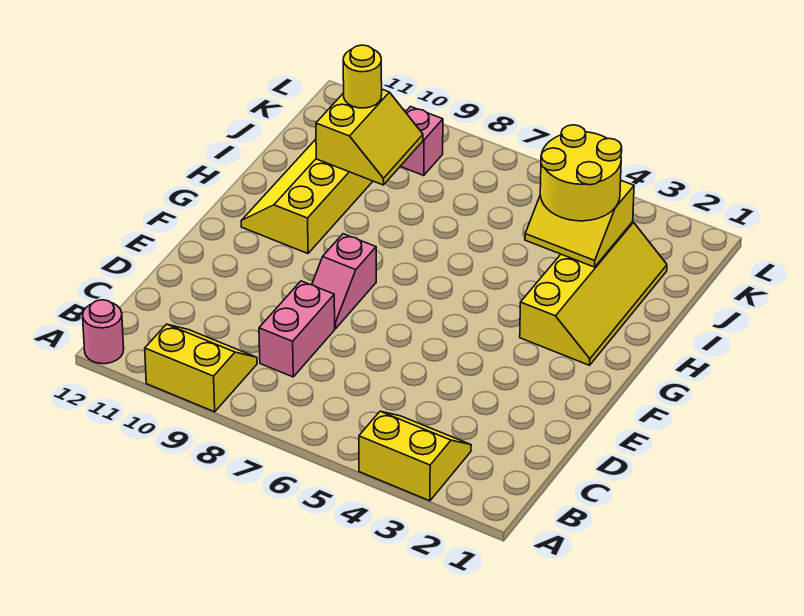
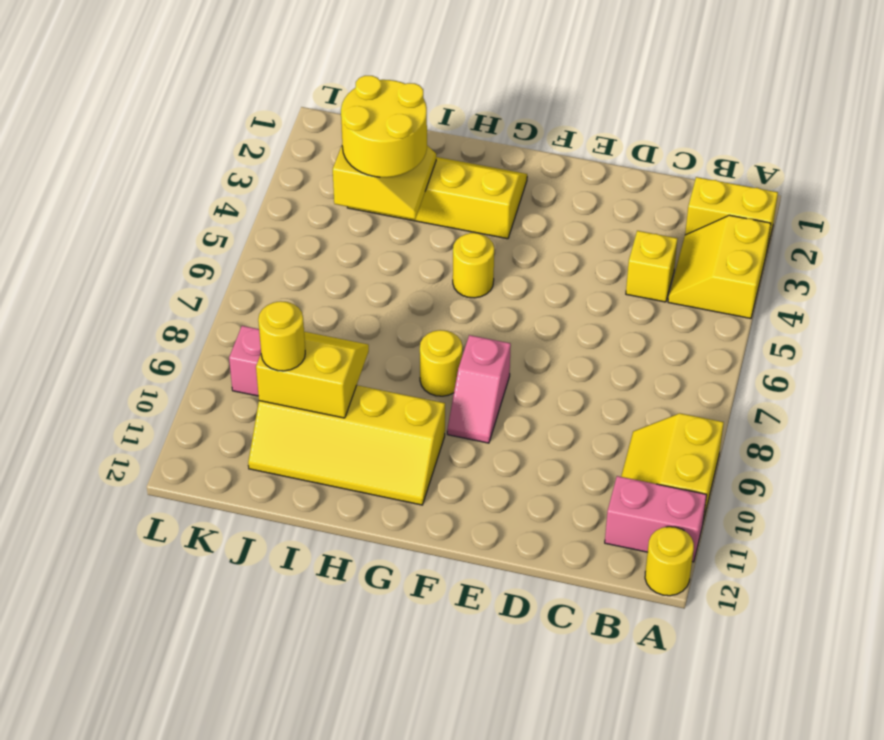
none -> yellow brick A2:B2 level 1
pink round brick A12 level 1 -> yellow round brick A12 level 1
none -> yellow brick C4 level 1
pink brick C8:D8 level 1 -> pink brick A11:B11 level 1
pink slope E8:F8 level 1 top F -> pink slope F8:F9 level 1 top 8
none -> yellow round brick G5 level 1
none -> yellow round brick G8 level 1

